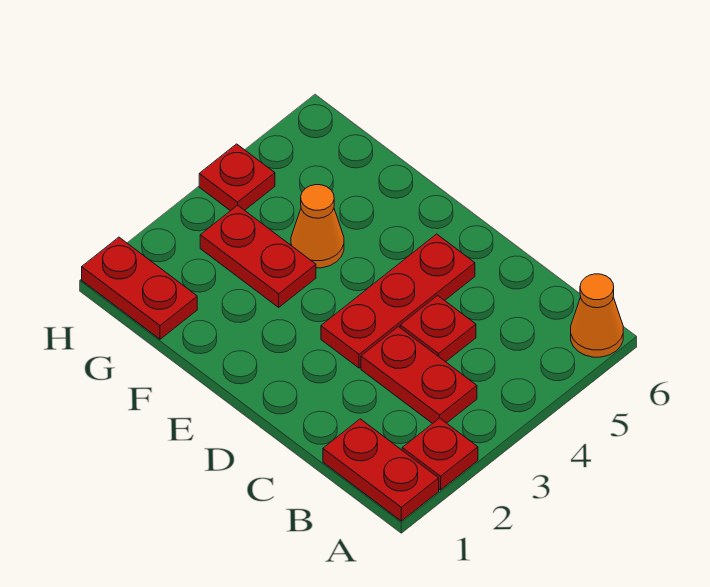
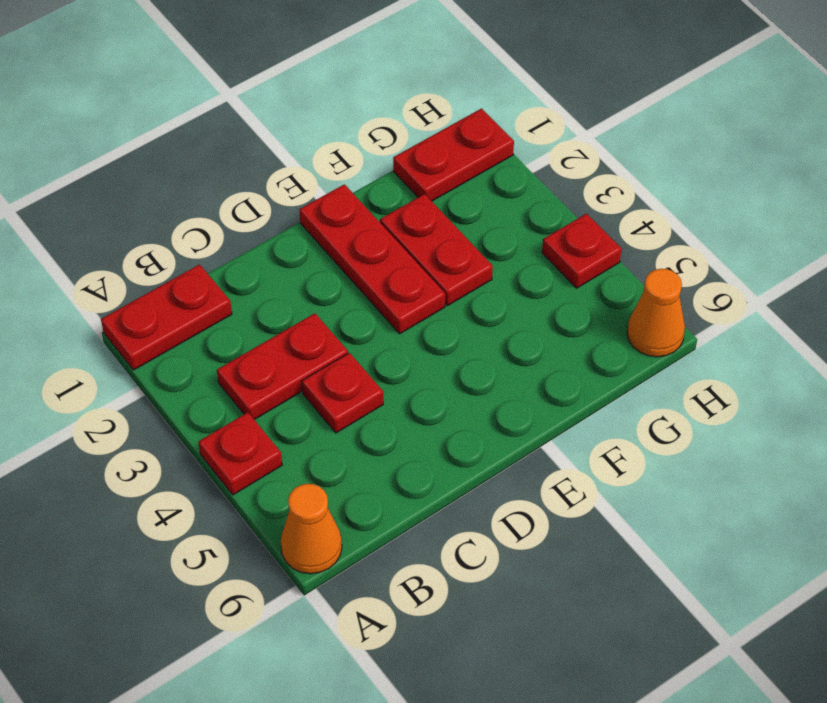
red plate A2 level 1 -> red plate A4 level 1
red plate D3:D5 level 1 -> red plate E1:E3 level 1
red plate F3:G3 level 1 -> red plate F2:F3 level 1
orange cone F4 level 1 -> orange cone H6 level 1

